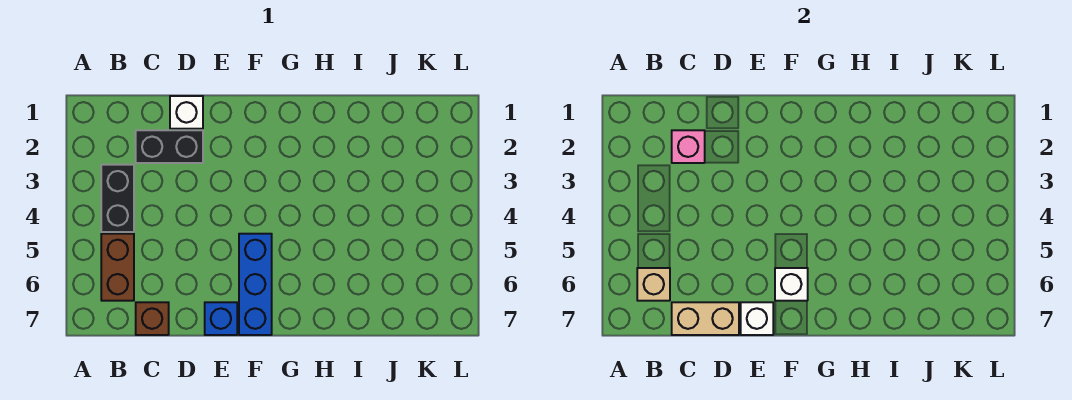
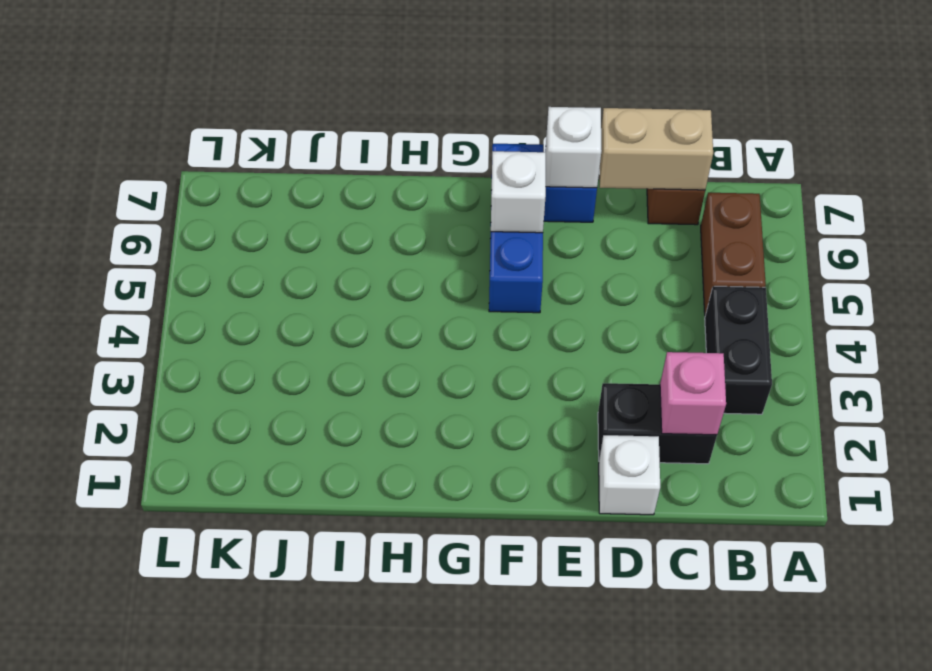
tan brick B6 level 2 -> none

